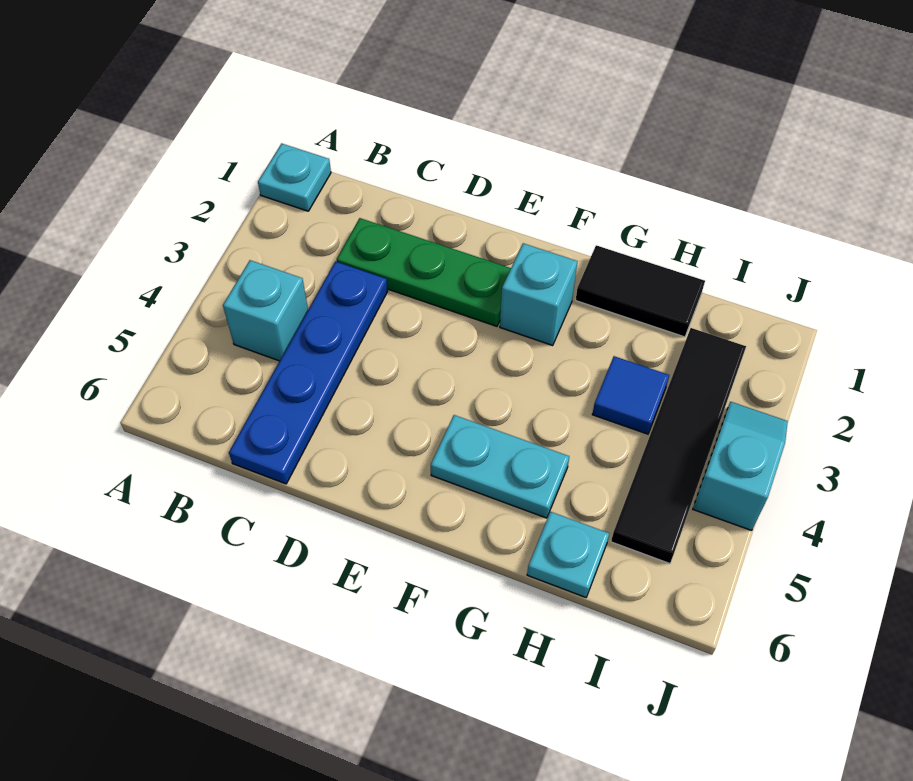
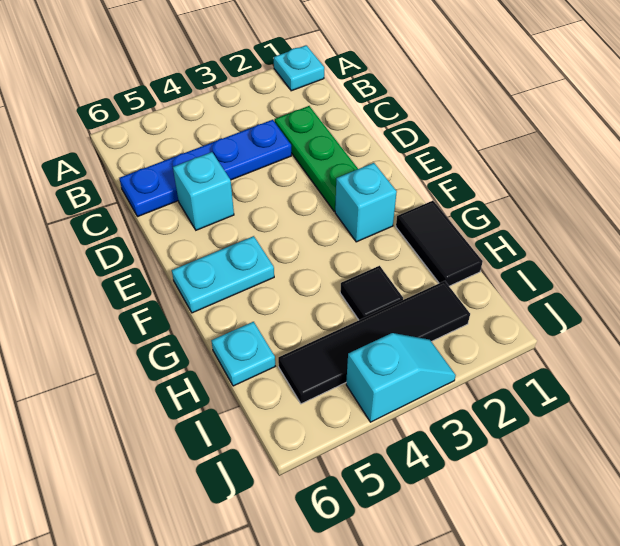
cyan brick B4 level 1 -> cyan brick D5 level 1
cyan plate F5:G5 level 1 -> cyan plate F5:F6 level 1
blue tile H3 level 1 -> black tile H3 level 1

